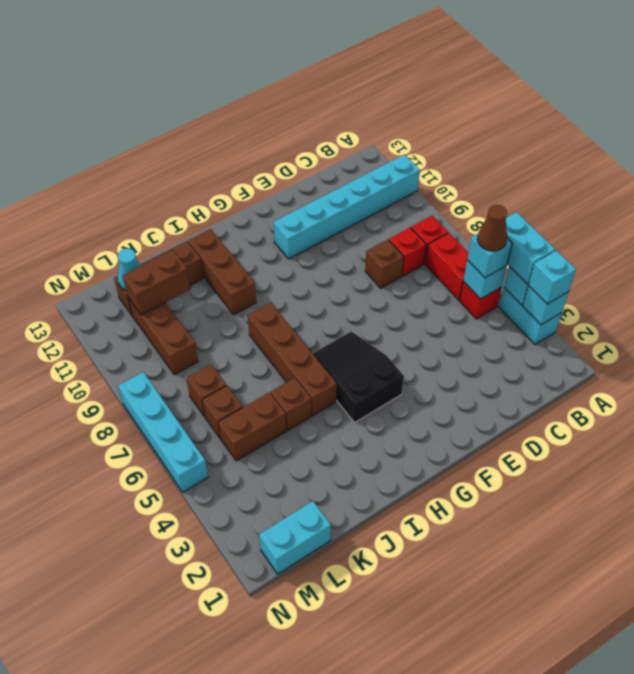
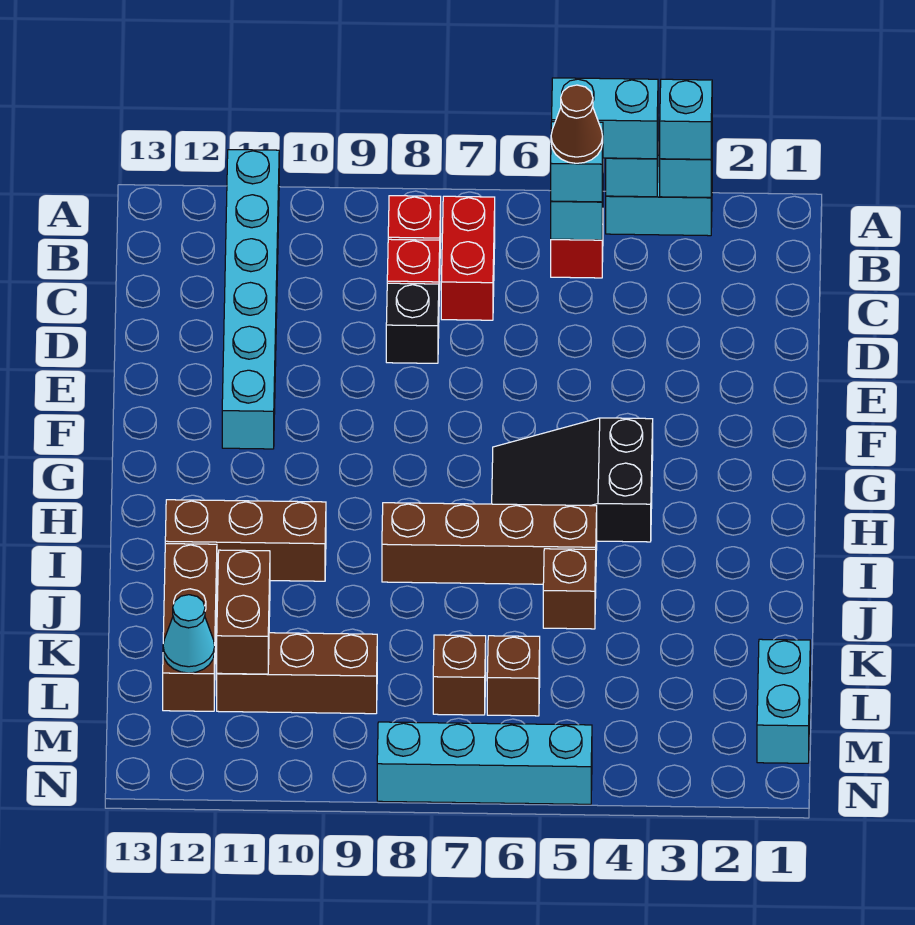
red brick B6:B7 level 1 -> red brick B7:C7 level 1
brown brick D8 level 1 -> black brick D8 level 1
brown brick K5:L5 level 1 -> none

